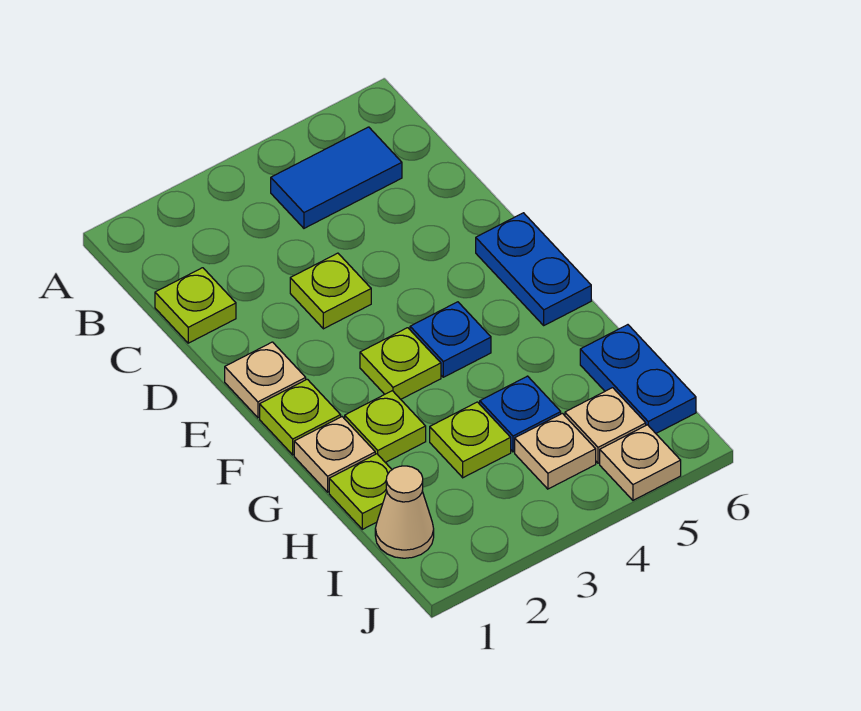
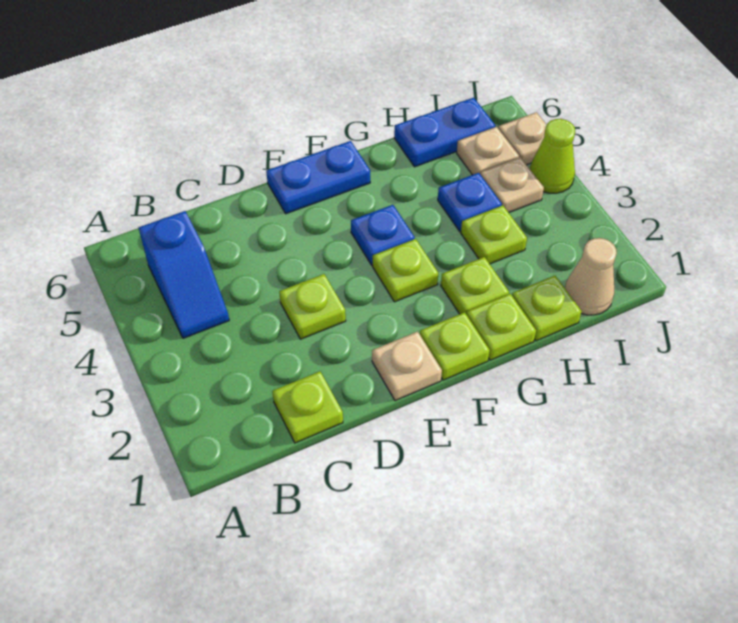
blue tile B4:B5 level 1 -> blue slope B4:B5 level 1 top 5
tan plate G1 level 1 -> lime plate G1 level 1
none -> lime cone J4 level 1

